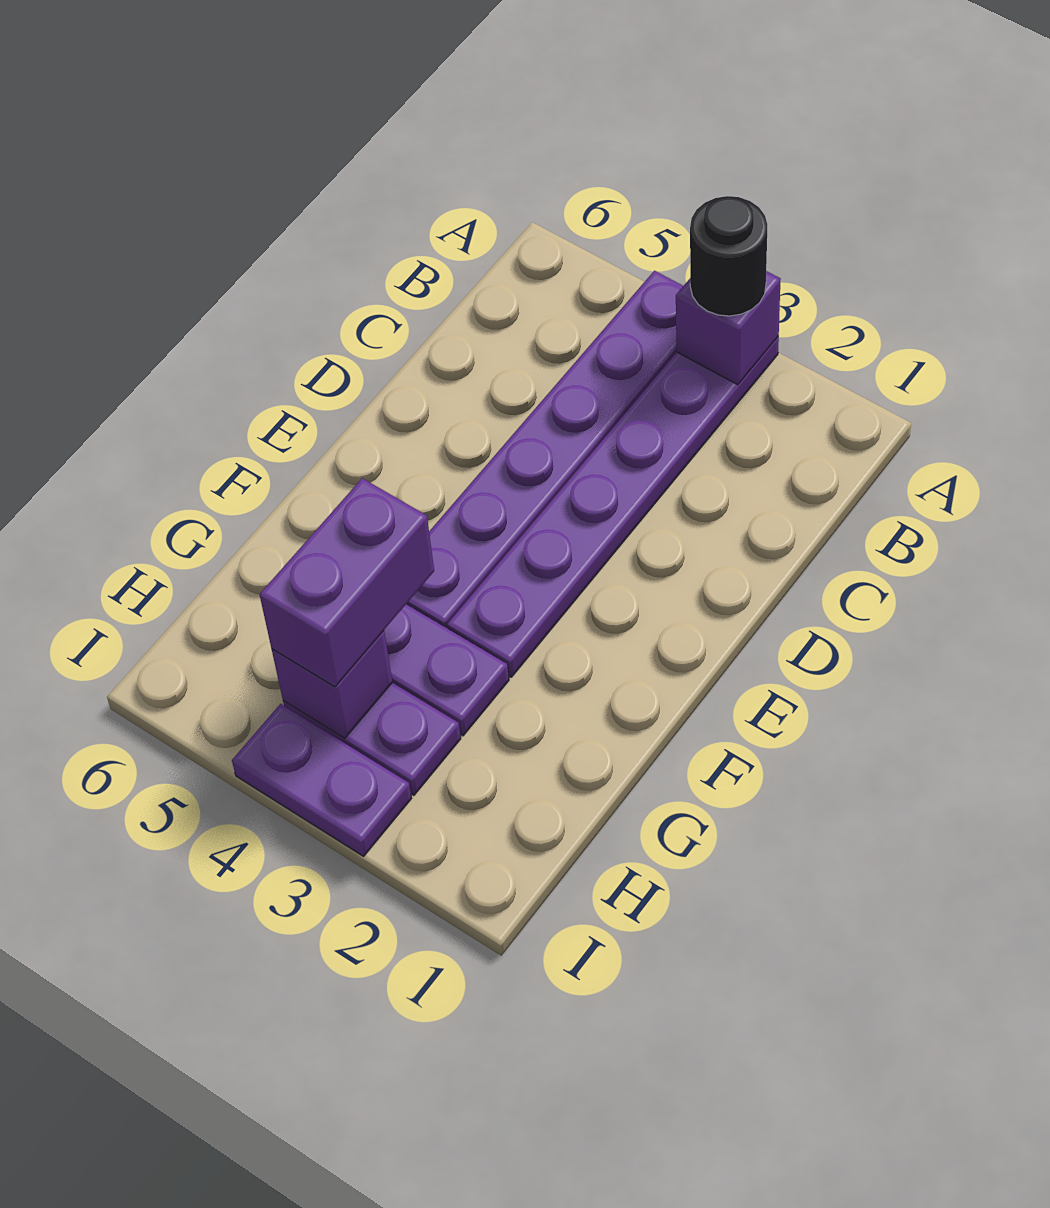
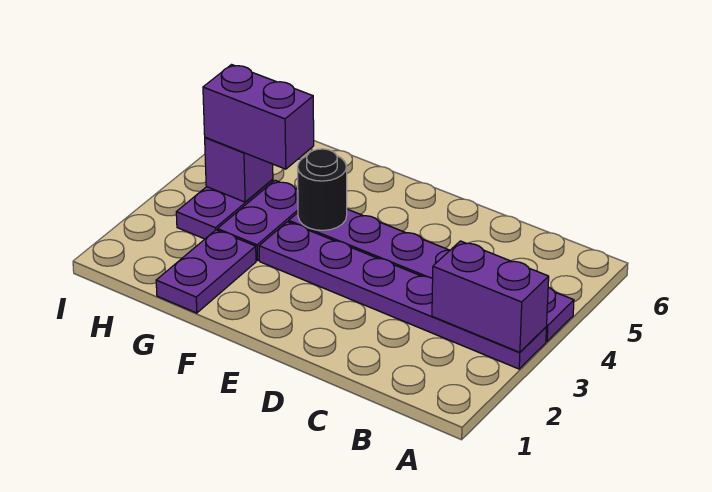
purple brick A3 level 2 -> purple brick A3:B3 level 2
black round brick A3 level 3 -> black round brick F4 level 2
purple plate I3:I4 level 1 -> purple plate G1:G2 level 1

